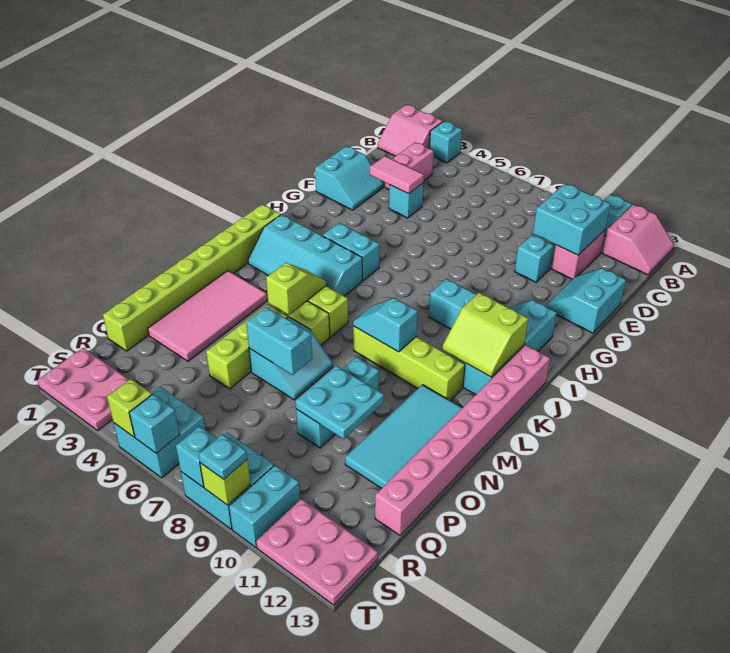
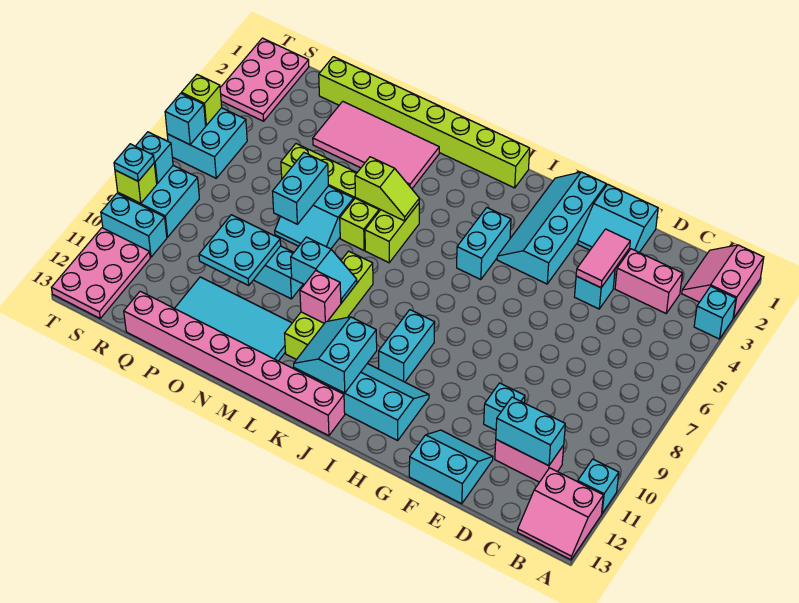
cyan brick C10:D11 level 2 -> cyan brick C11:D11 level 2
cyan slope J2:K5 level 1 top J -> cyan slope G1:H4 level 1 top G
lime slope J11:K12 level 2 top J -> cyan slope J11:K12 level 2 top J
cyan slope L8:L9 level 2 top 9 -> cyan slope L9:M9 level 2 top M
none -> pink brick L10 level 2

